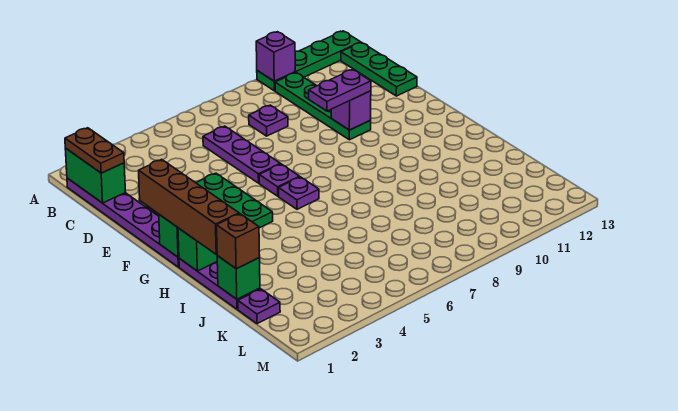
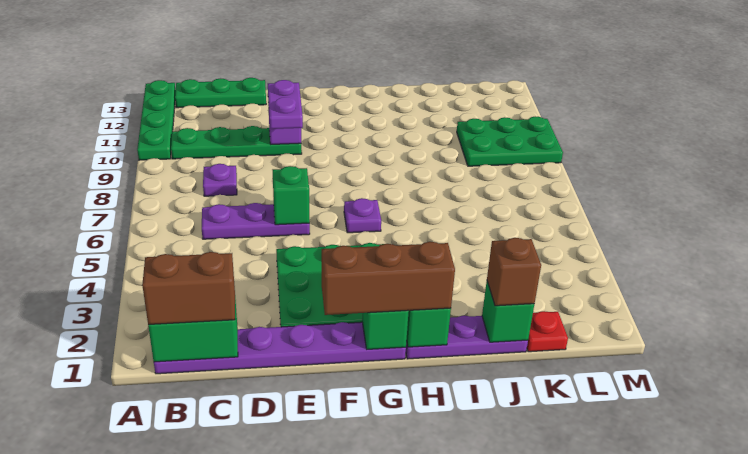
purple brick A10 level 2 -> none
brown plate B1:C1 level 3 -> brown brick B1:C1 level 3
none -> green brick E6 level 2
brown brick F1:I1 level 3 -> brown brick F1:H1 level 3
purple plate F6 level 1 -> none
purple plate K1 level 1 -> red plate K1 level 1
none -> green plate K9:M10 level 1

